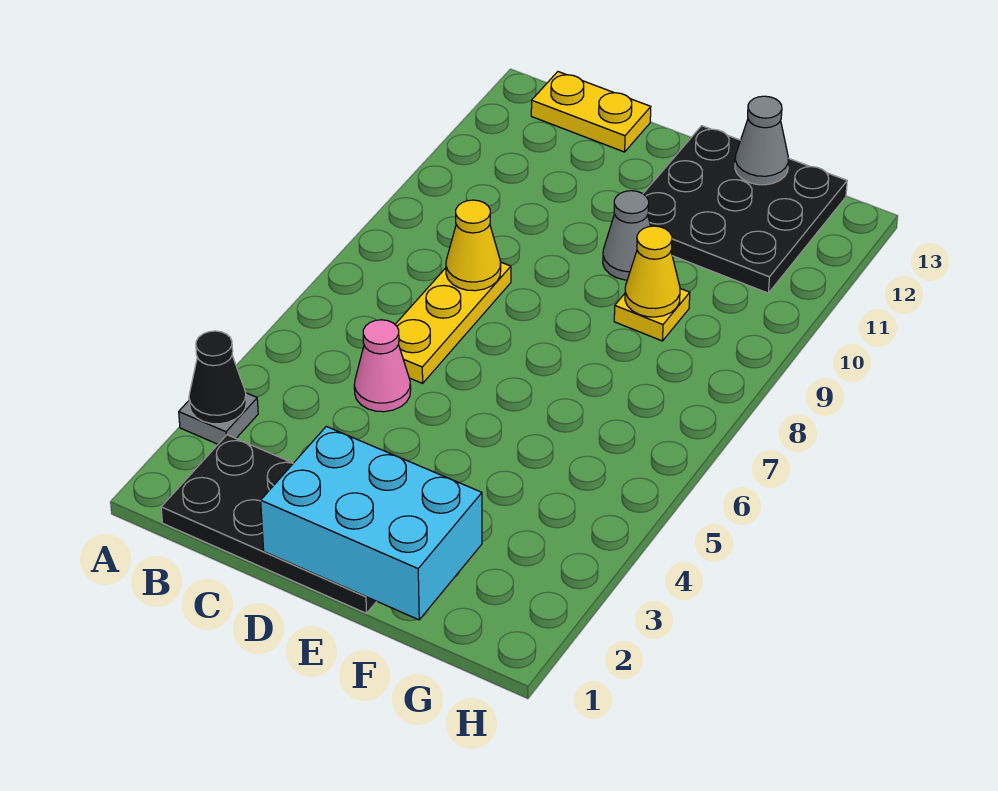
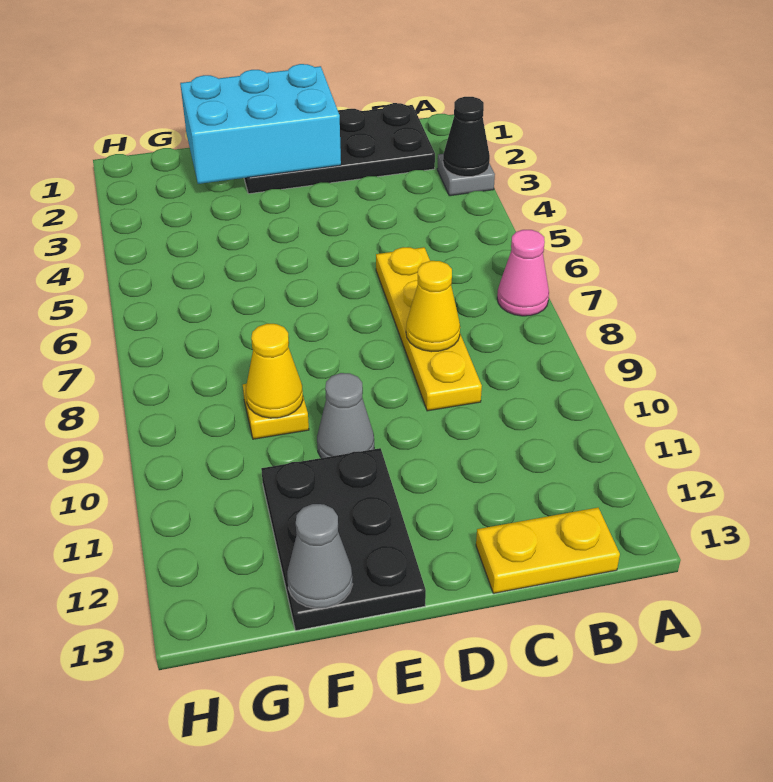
pink cone C5 level 1 -> pink cone A7 level 1
yellow plate C6:C8 level 1 -> yellow plate C6:C9 level 1
black plate E11:G13 level 1 -> black plate E11:F13 level 1

